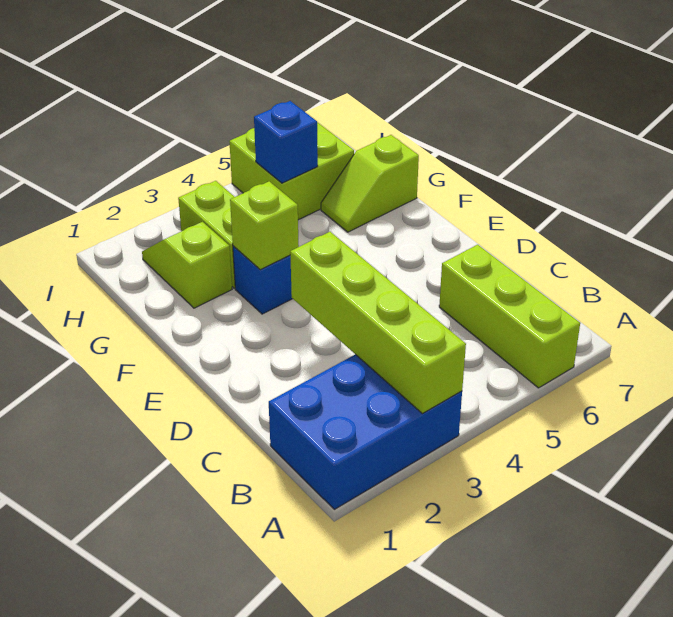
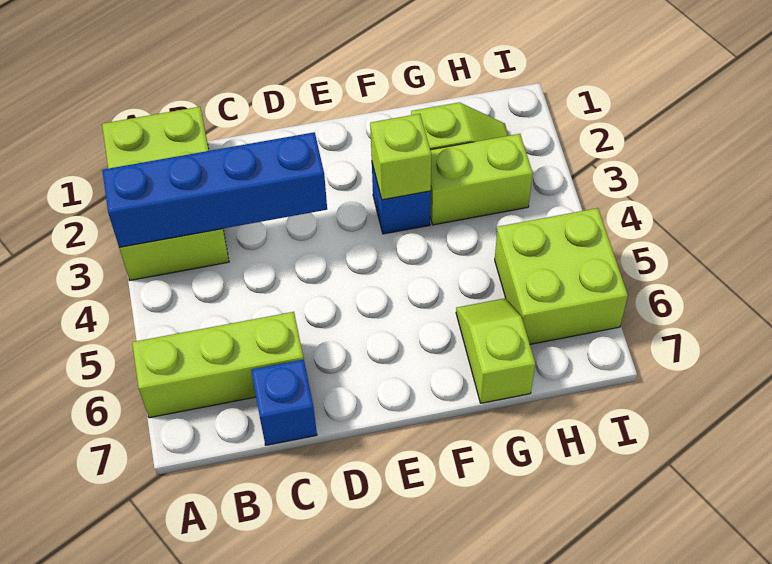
blue brick A1:B3 level 1 -> lime brick A1:B3 level 1
lime brick A3:D3 level 2 -> blue brick A3:D3 level 2
blue brick H5 level 2 -> blue brick C7 level 1

